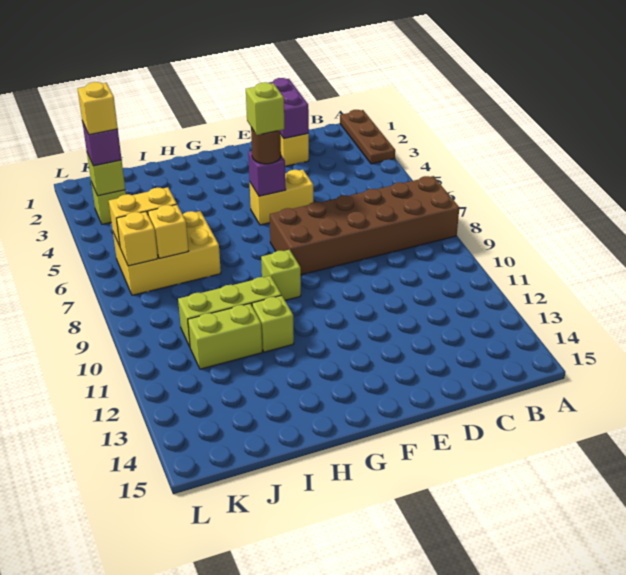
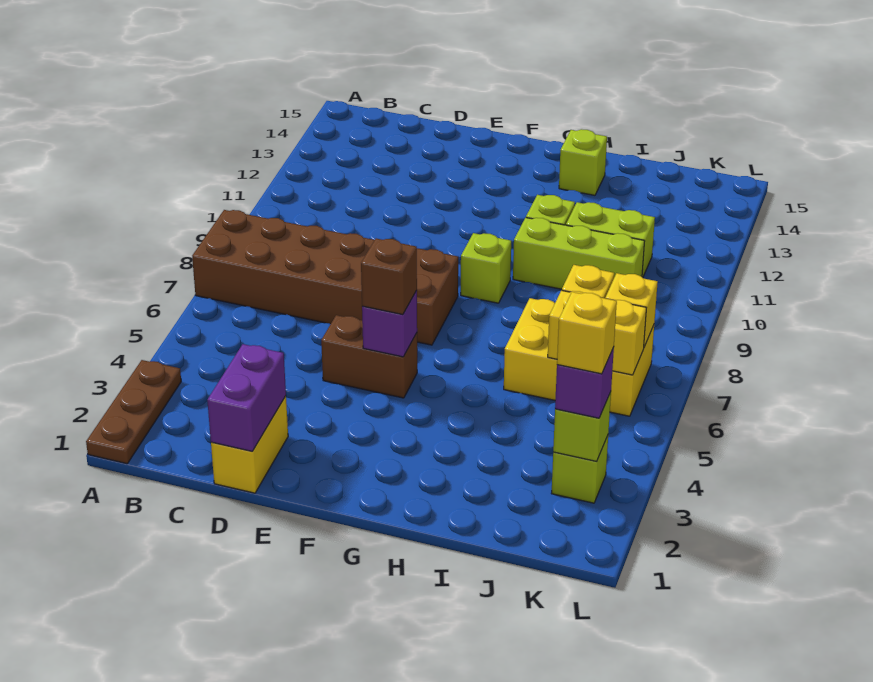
yellow brick E5:F5 level 1 -> brown brick E5:F5 level 1
brown round brick F5 level 3 -> brown brick F5 level 3
lime brick F5 level 4 -> lime brick H14 level 1

